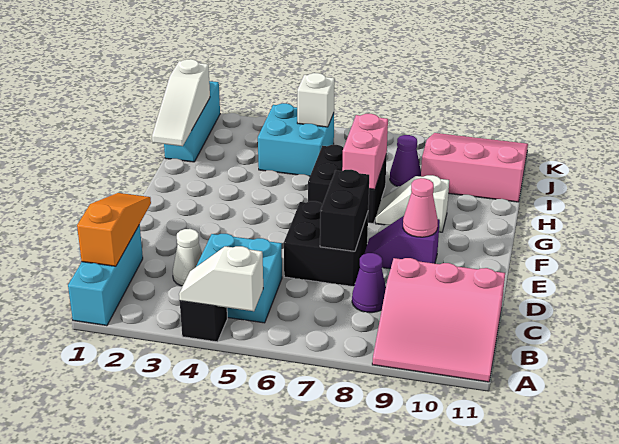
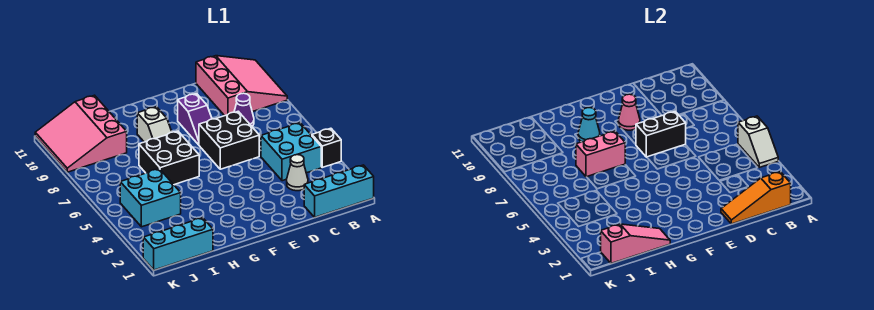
none -> cyan cone G9 level 2
white slope H1:J1 level 2 top J -> pink slope H1:J1 level 2 top J
purple cone I8 level 1 -> none
white brick J5 level 2 -> none

